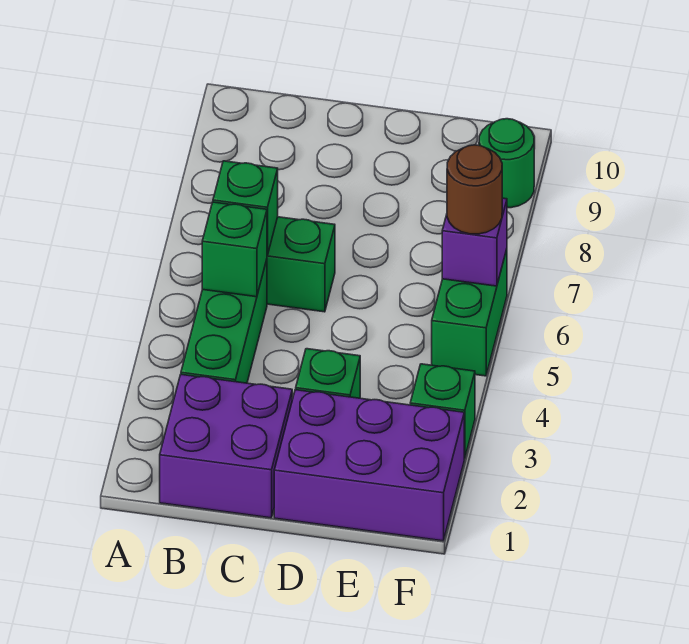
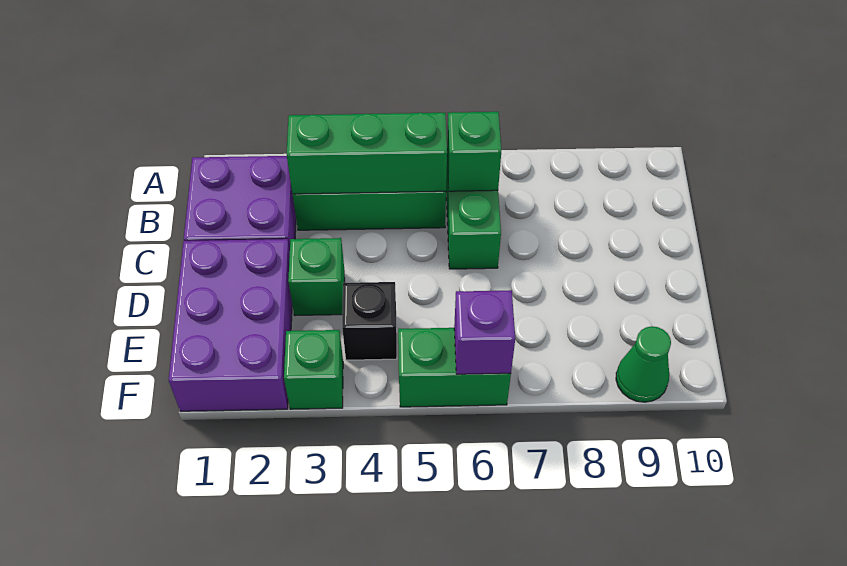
green brick B5 level 2 -> green brick B3:B5 level 2
none -> black brick E4 level 1
brown round brick F6 level 3 -> none
green round brick F9 level 1 -> green cone F9 level 1

